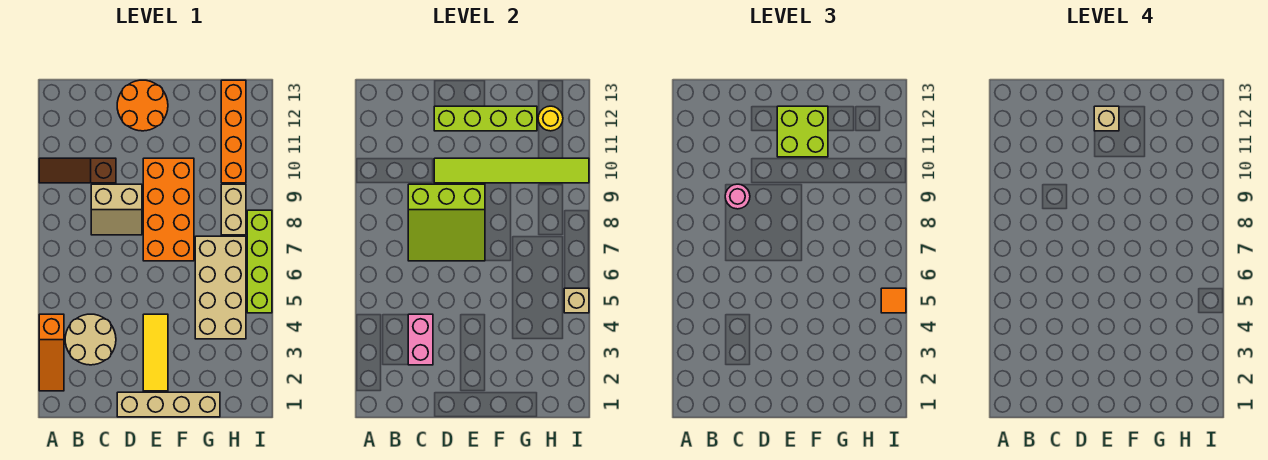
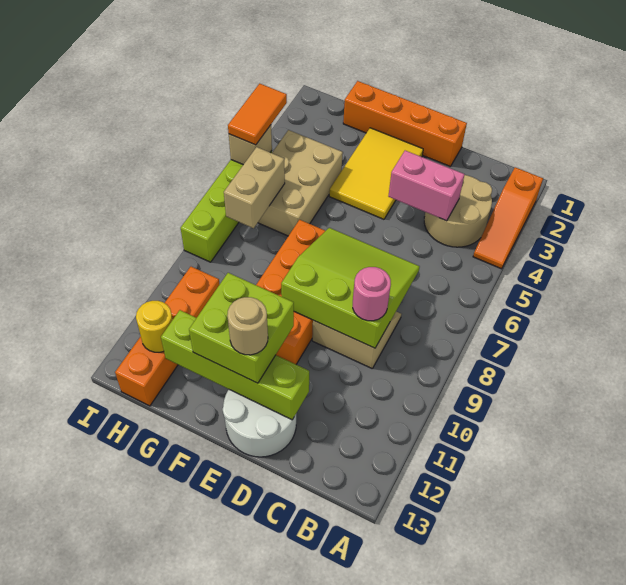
orange slope A2:A4 level 1 top 4 -> orange slope A2:A4 level 1 top 2
brown slope A10:C10 level 1 top C -> none
pink brick C3:C4 level 2 -> pink brick C4:D4 level 2
tan brick D1:G1 level 1 -> orange brick D1:G1 level 1
lime tile D10:I10 level 2 -> none
orange round brick D12:E13 level 1 -> white round brick D12:E13 level 1
yellow tile E2:E4 level 1 -> yellow tile E2:F4 level 1
tan brick E12 level 4 -> tan round brick E12 level 4
tan brick G4:H7 level 1 -> tan brick G4:H6 level 1
tan brick H8:H9 level 1 -> tan brick H6:H7 level 2
orange tile I5 level 3 -> orange tile I4:I5 level 3

